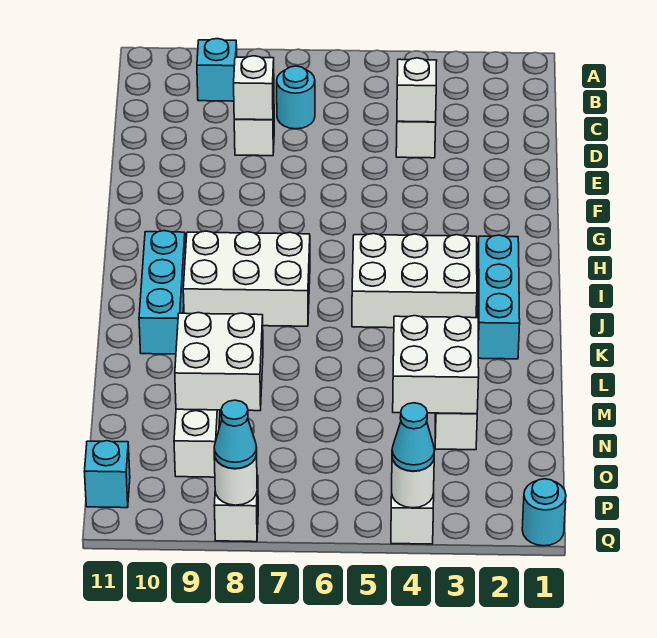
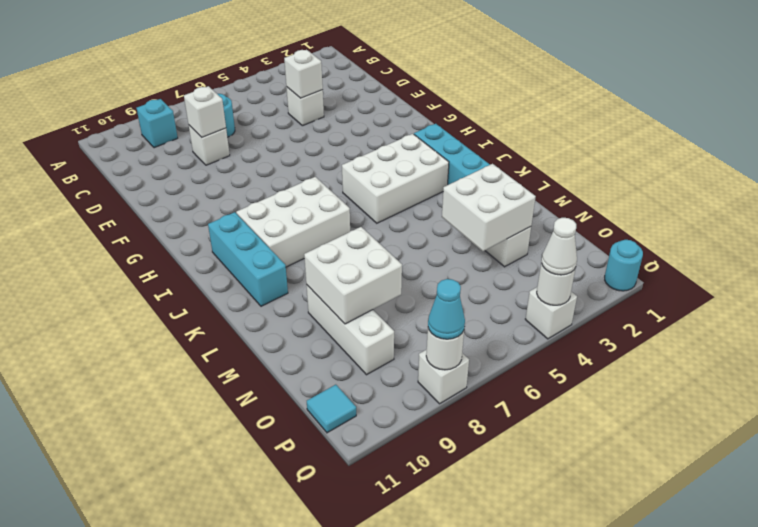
cyan brick P11 level 1 -> cyan tile P11 level 1
cyan cone Q4 level 3 -> white cone Q4 level 3

